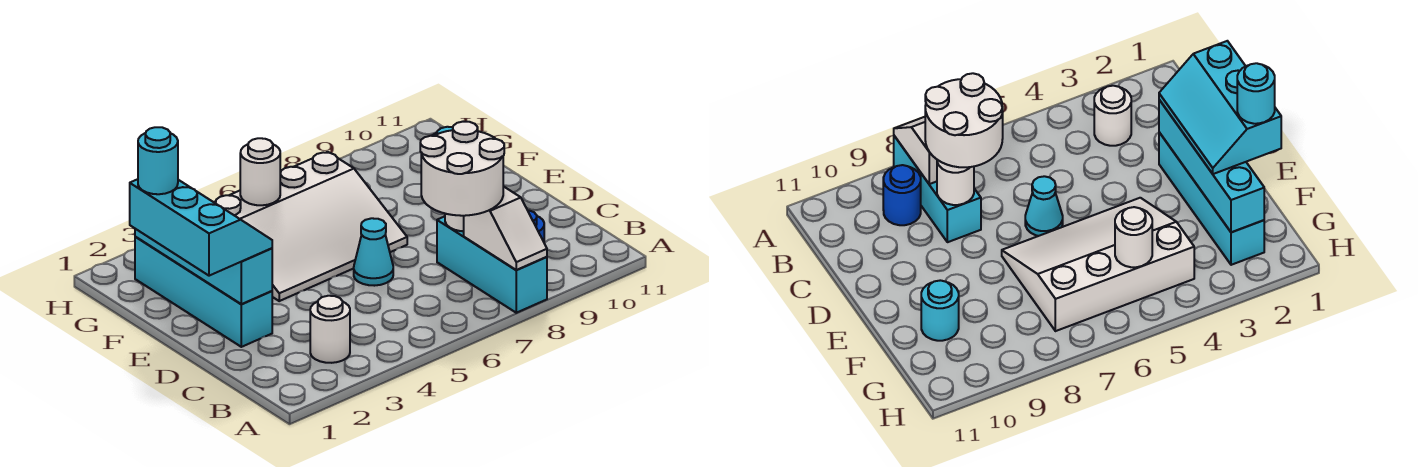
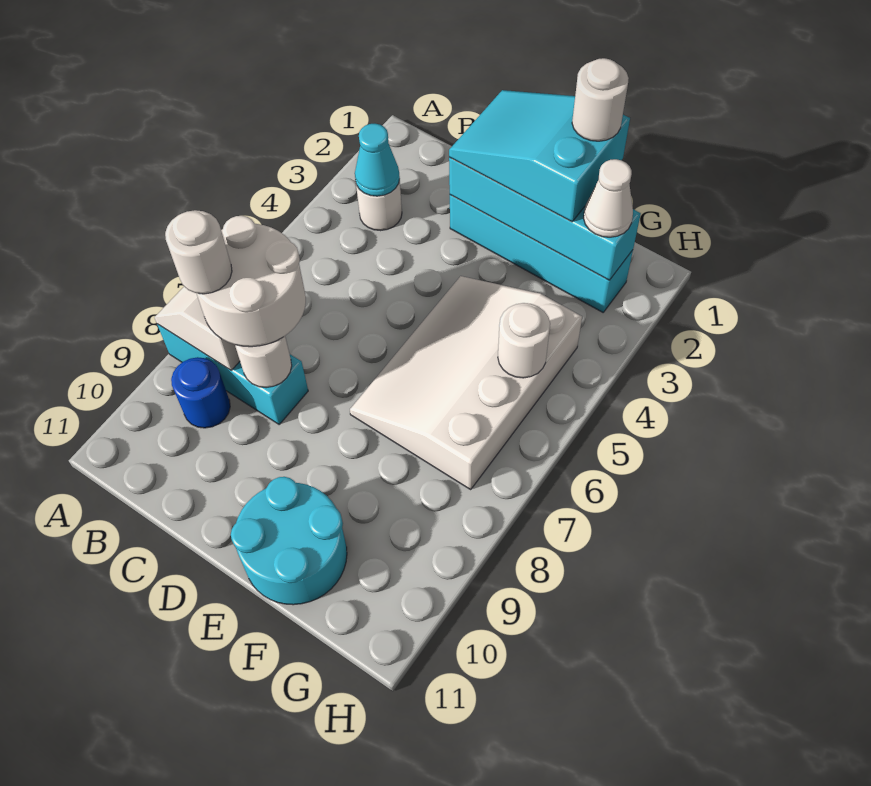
none -> white round brick B8 level 4
cyan slope D1:F2 level 3 top 1 -> cyan slope D1:F2 level 3 top F
cyan cone D6 level 1 -> cyan cone B3 level 2
cyan round brick F1 level 4 -> white round brick F1 level 4
cyan round brick F10 level 1 -> cyan round brick E10:F11 level 1
none -> white cone G2 level 3

